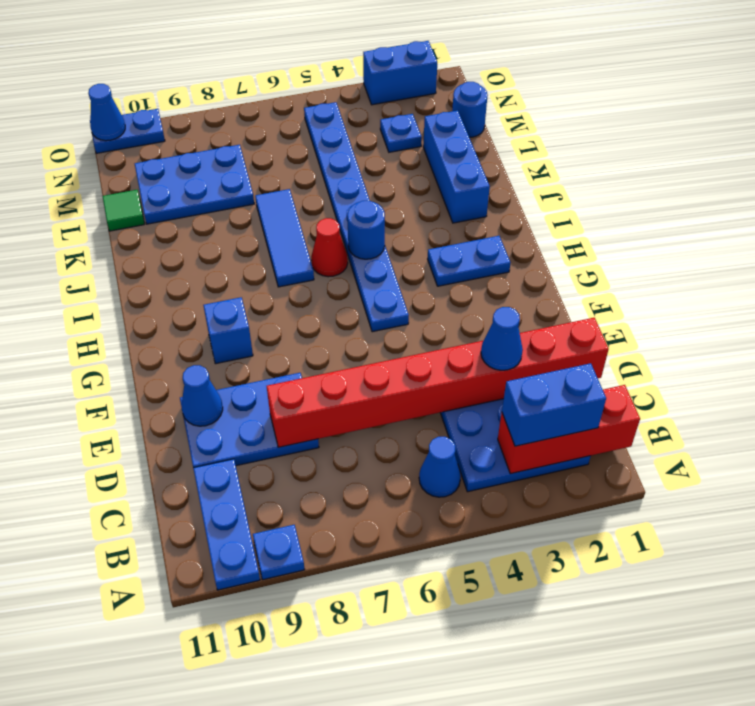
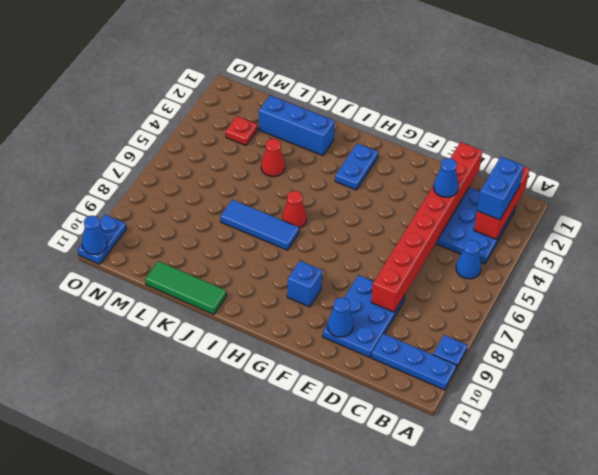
blue plate G5:N5 level 1 -> none
blue round brick I5 level 2 -> none
none -> red cone K4 level 1
blue plate L8:M10 level 1 -> none
green tile L11 level 1 -> green tile J11:L11 level 1
blue round brick M1 level 1 -> none
blue plate M3 level 1 -> red plate M3 level 1
blue brick O2:O3 level 1 -> none

